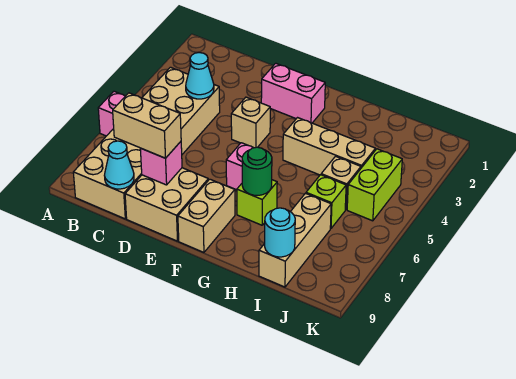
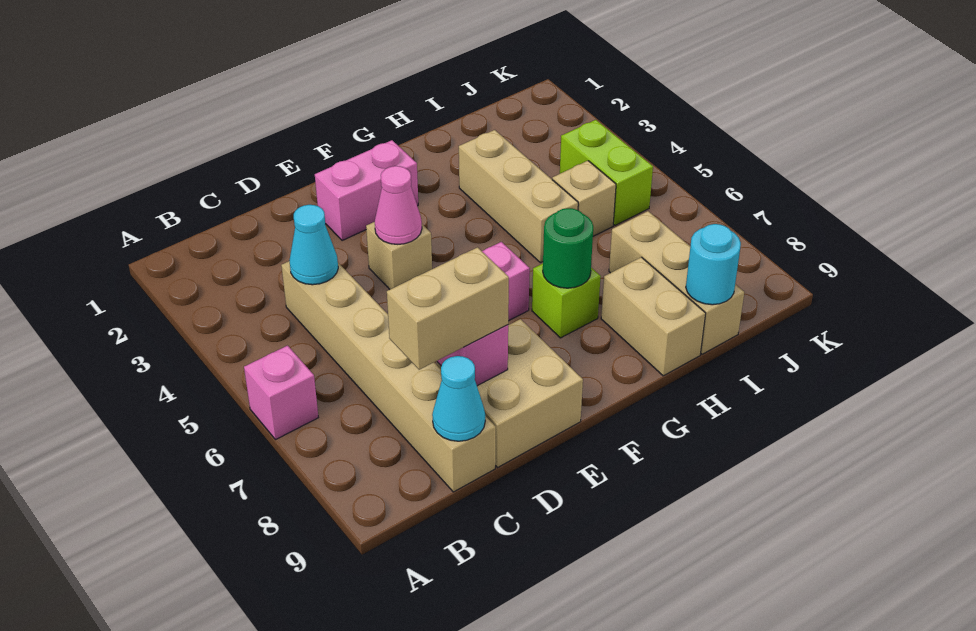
tan brick B4:C9 level 1 -> tan brick C4:C9 level 1
none -> pink cone E4 level 2
tan brick F8:F9 level 1 -> tan brick H8:H9 level 1
tan brick G4:I4 level 1 -> tan brick H3:H5 level 1
lime brick I6 level 1 -> none

